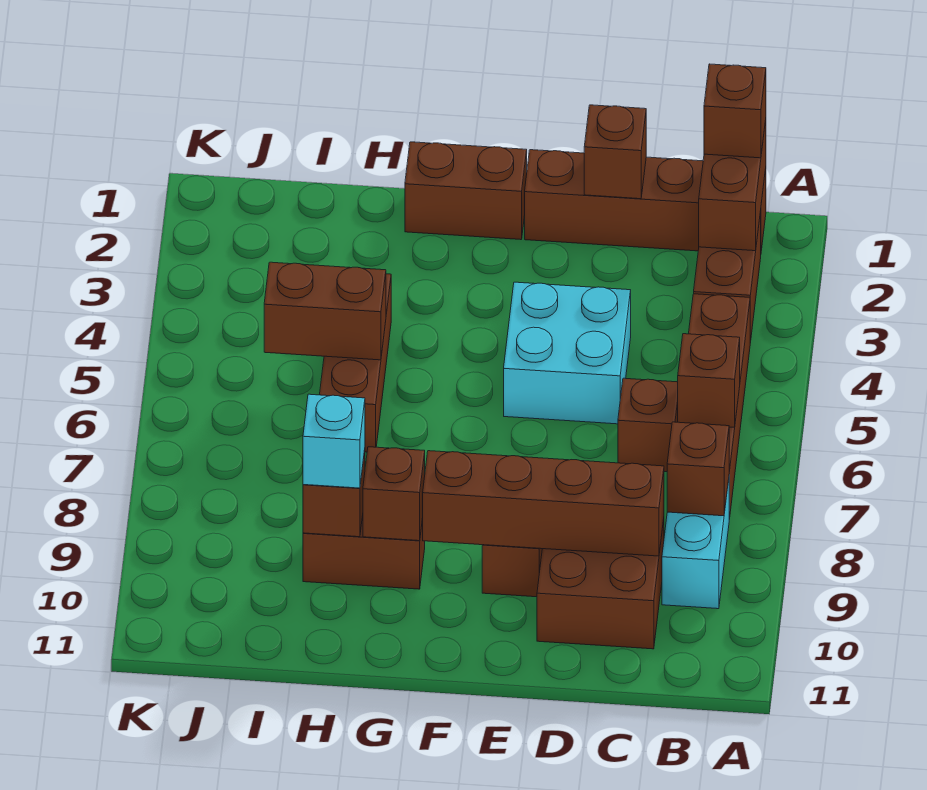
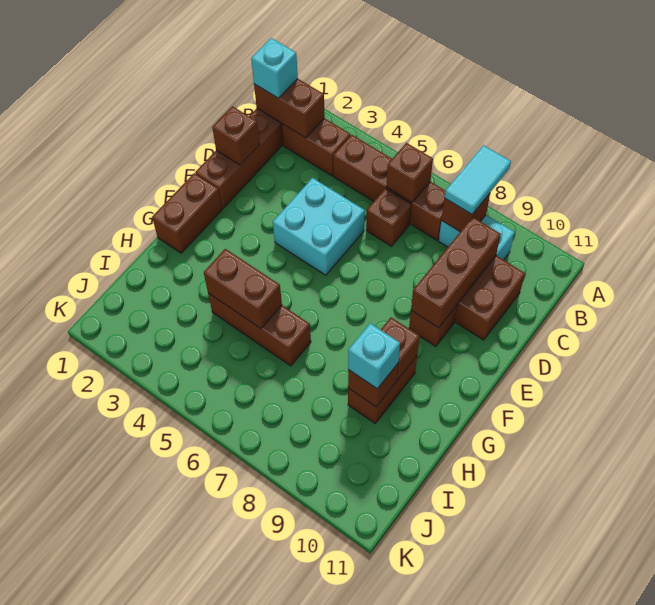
none -> cyan tile A8:B8 level 3
brown brick B1 level 3 -> cyan brick B1 level 3
brown brick C9:F9 level 2 -> brown brick C9:E9 level 2
brown brick H5:I5 level 2 -> brown brick H4:H5 level 2

